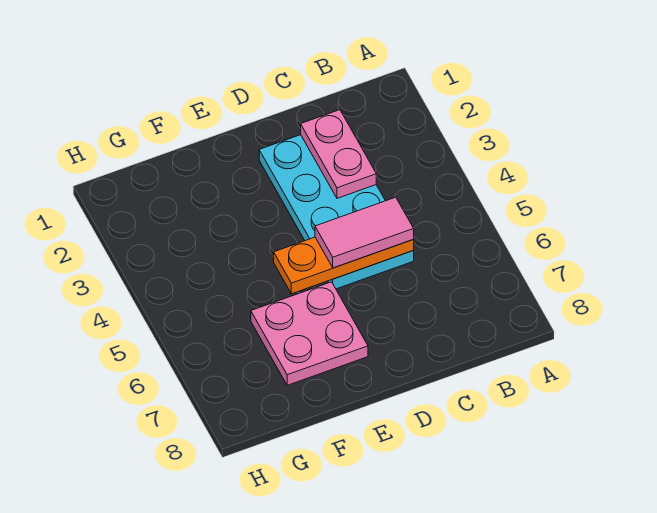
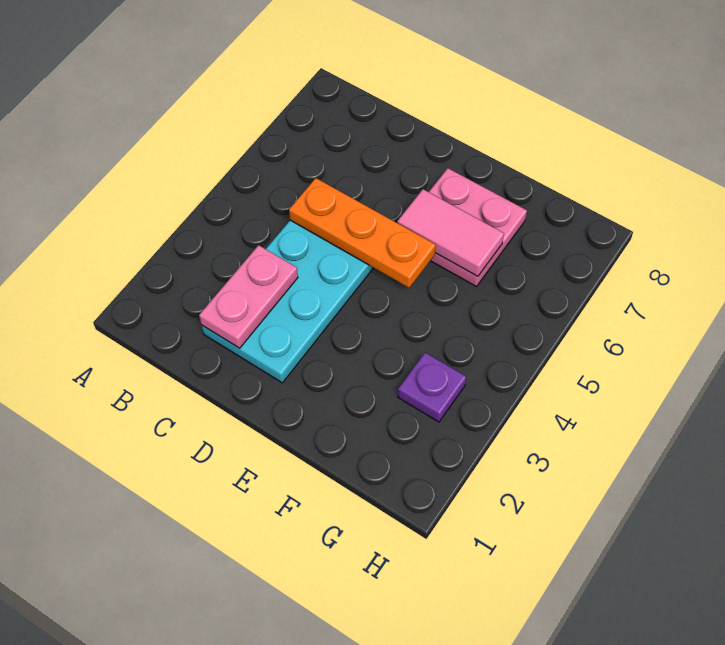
pink tile C5:D5 level 3 -> pink tile E6:F6 level 2
none -> purple plate G3 level 1

